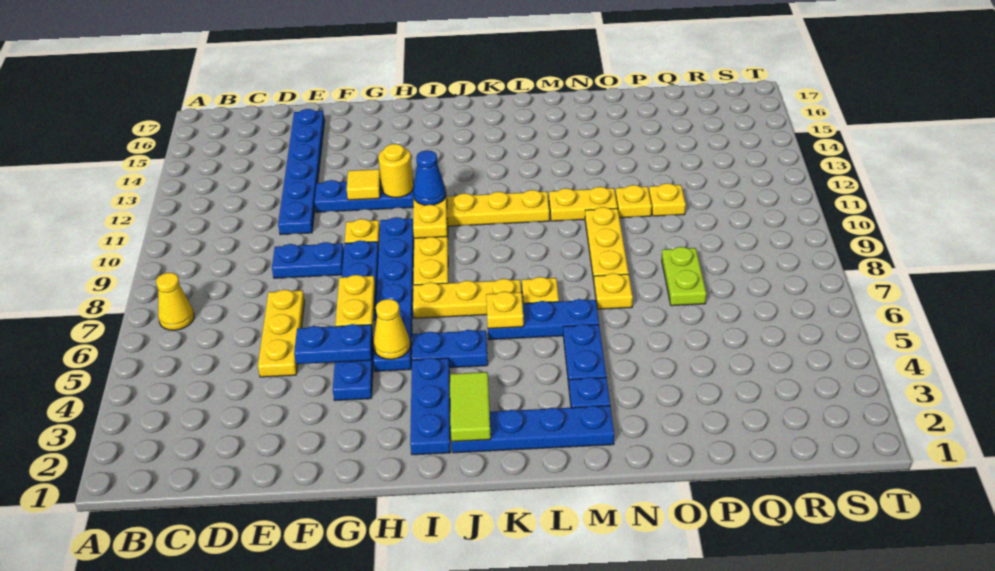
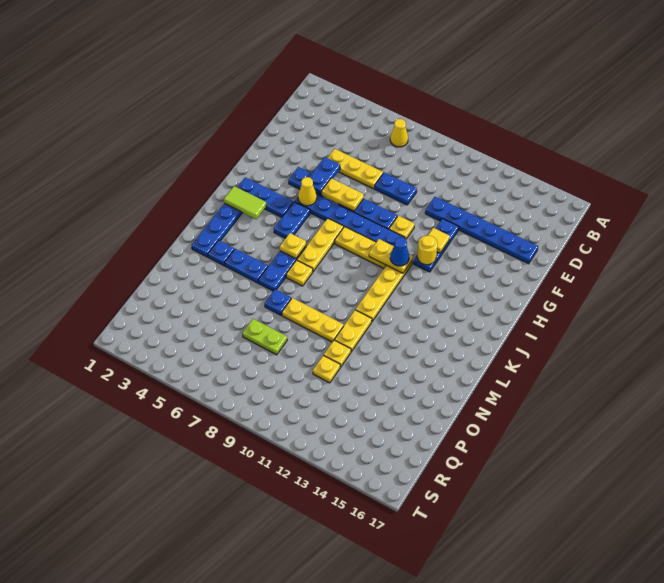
blue plate E9:F9 level 1 -> blue plate E8:E9 level 1
yellow plate N7 level 1 -> blue plate N7 level 1

